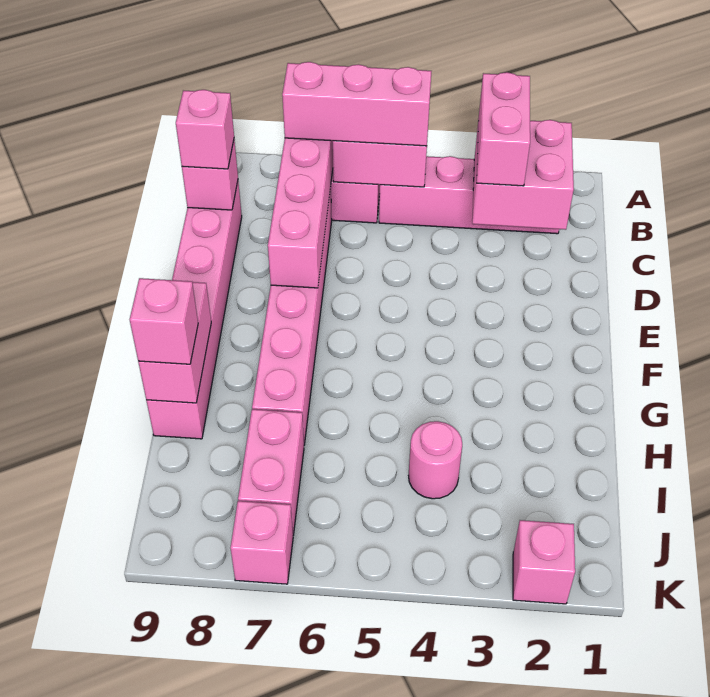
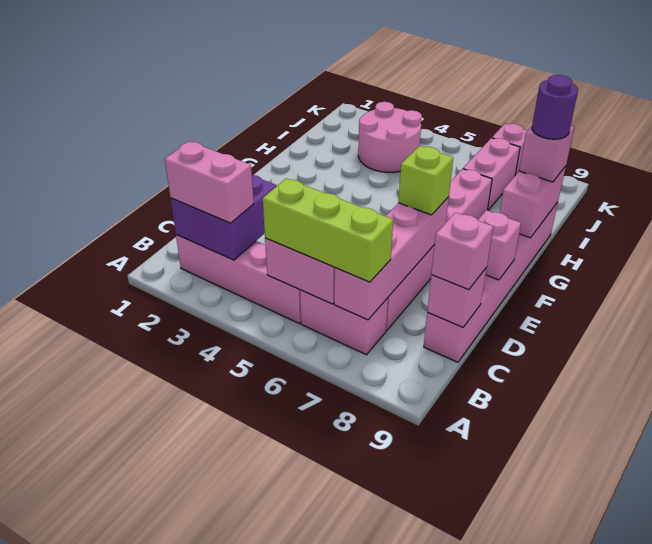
pink brick B2:C3 level 2 -> purple brick B2:C3 level 2
pink brick B3:C3 level 3 -> pink brick B2:B3 level 3
pink brick B5:B7 level 3 -> lime brick B5:B7 level 3
none -> lime brick E7 level 3
none -> purple round brick H9 level 4
pink round brick I4 level 1 -> pink round brick I3:J4 level 1
pink brick K2 level 1 -> pink brick E9 level 2

